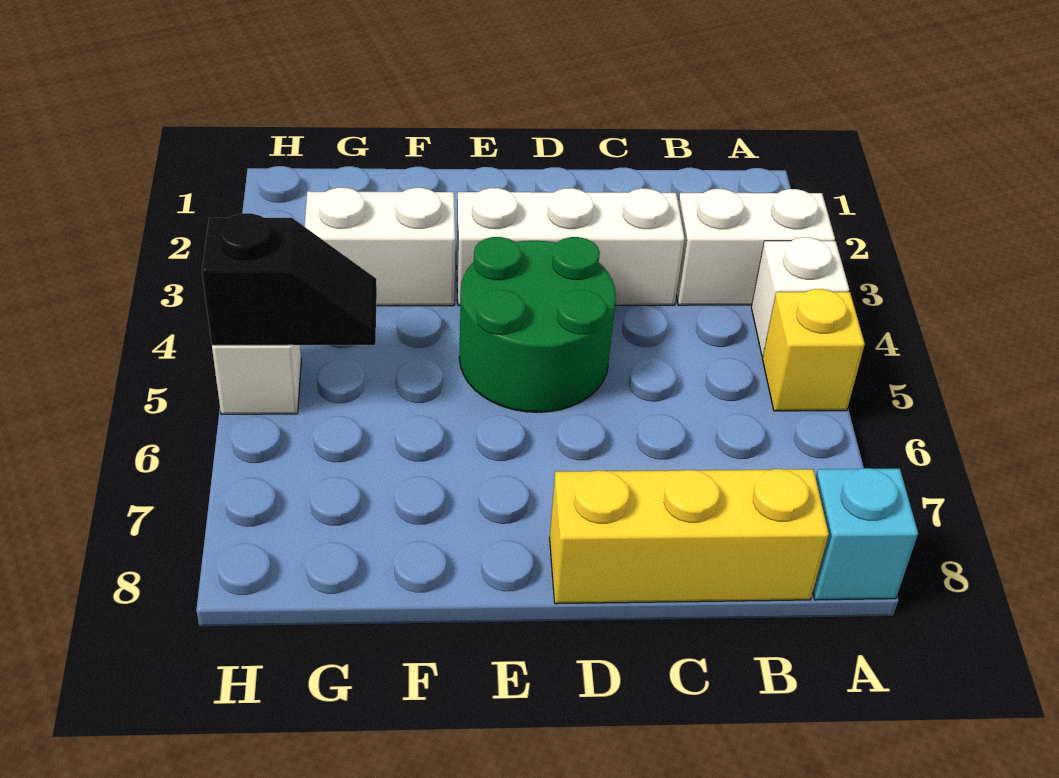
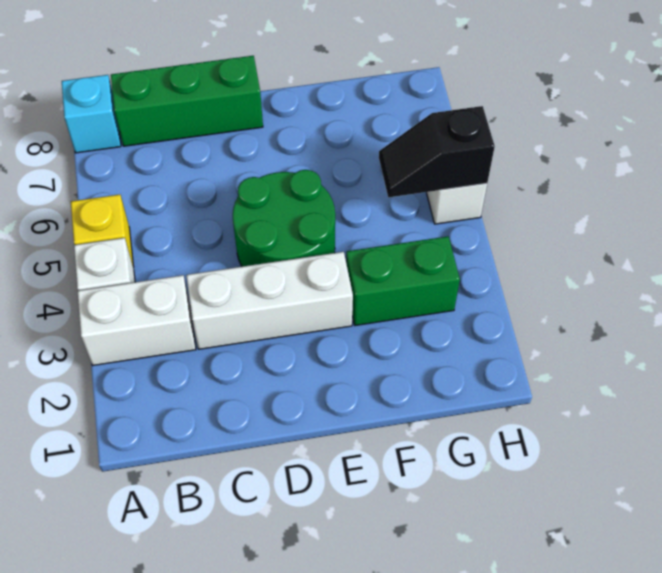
yellow brick B8:D8 level 1 -> green brick B8:D8 level 1
white brick F3:G3 level 1 -> green brick F3:G3 level 1

